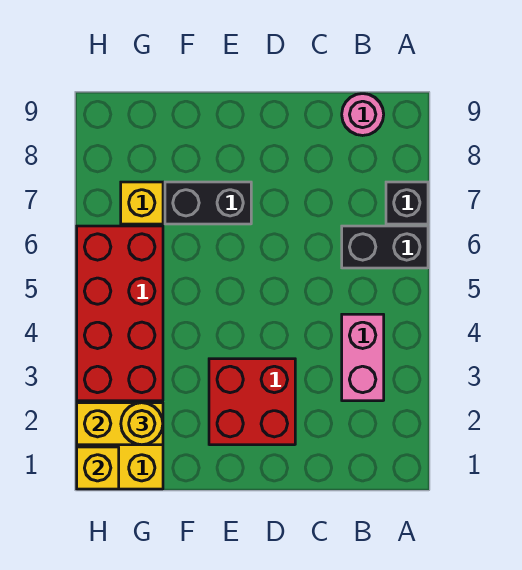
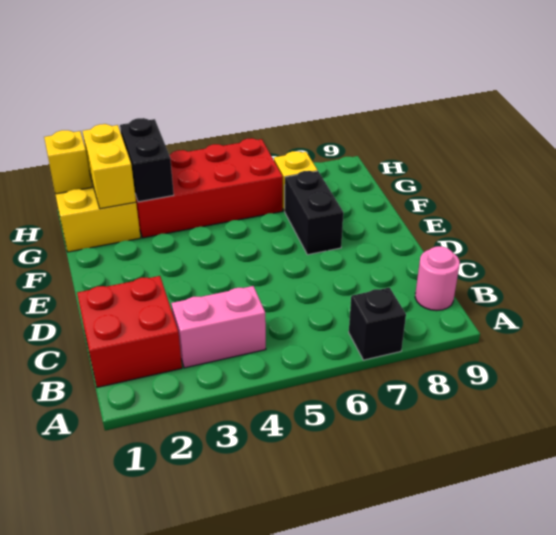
black brick A6:B6 level 1 -> black brick G3:H3 level 2
red brick D2:E3 level 1 -> red brick B1:C2 level 1
yellow round brick G2 level 3 -> none

